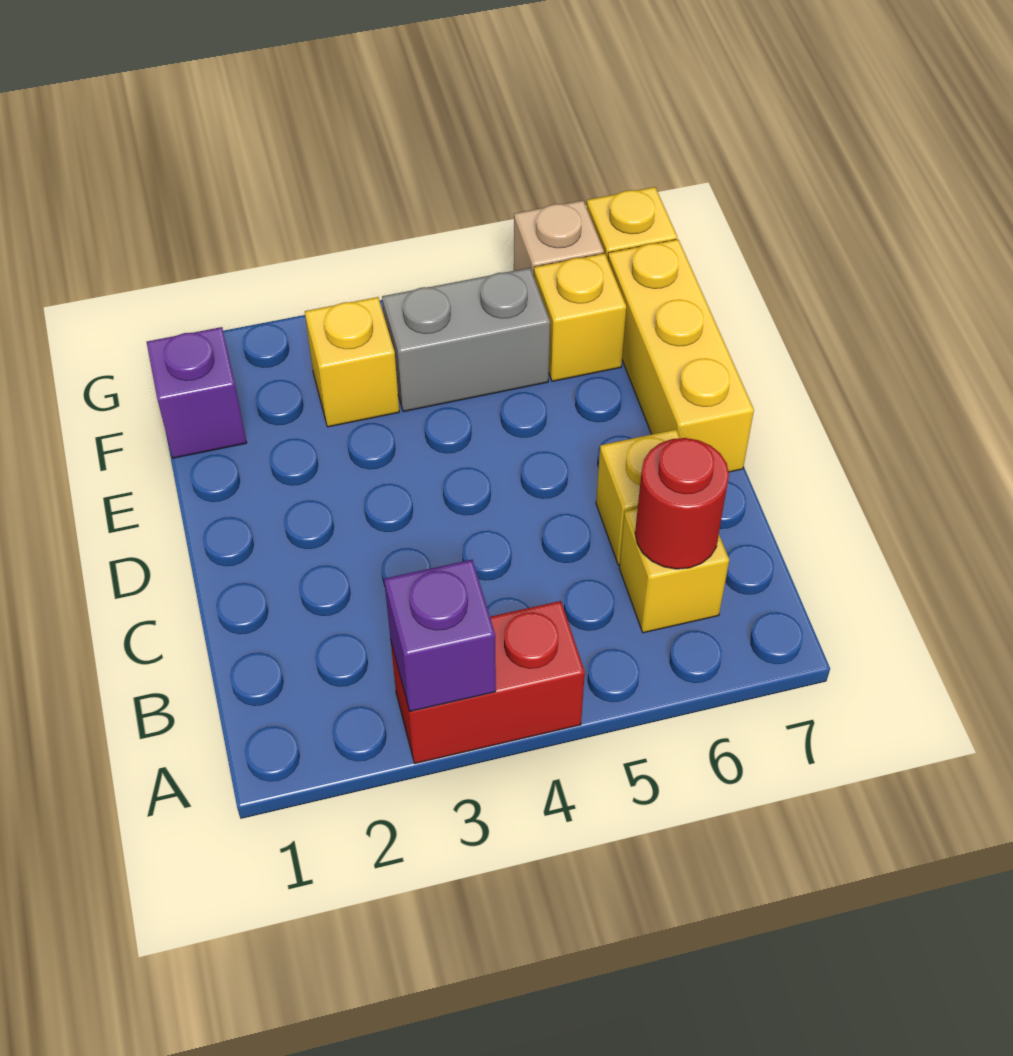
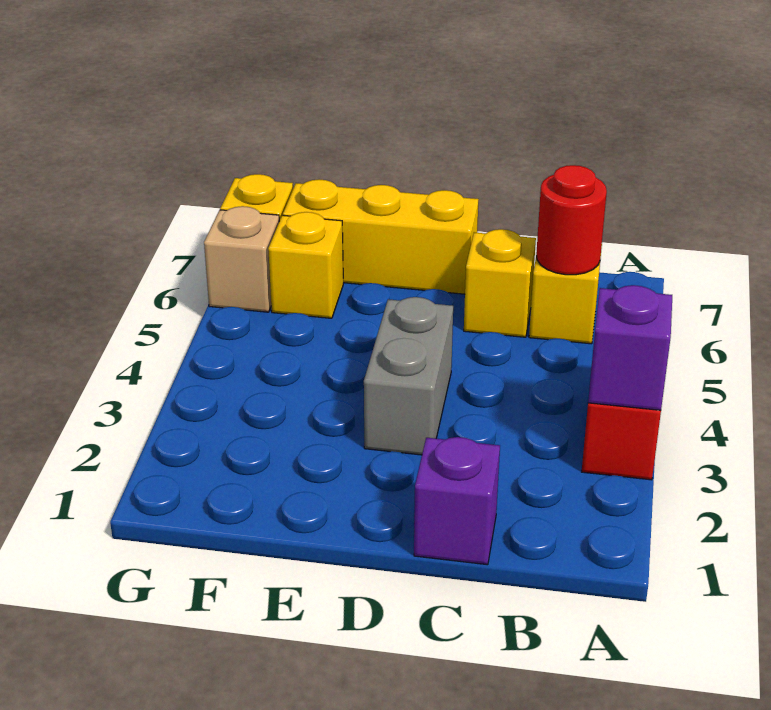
purple brick F1 level 1 -> purple brick C1 level 1
yellow brick F3 level 1 -> none
grey brick F4:F5 level 1 -> grey brick D3:D4 level 1

